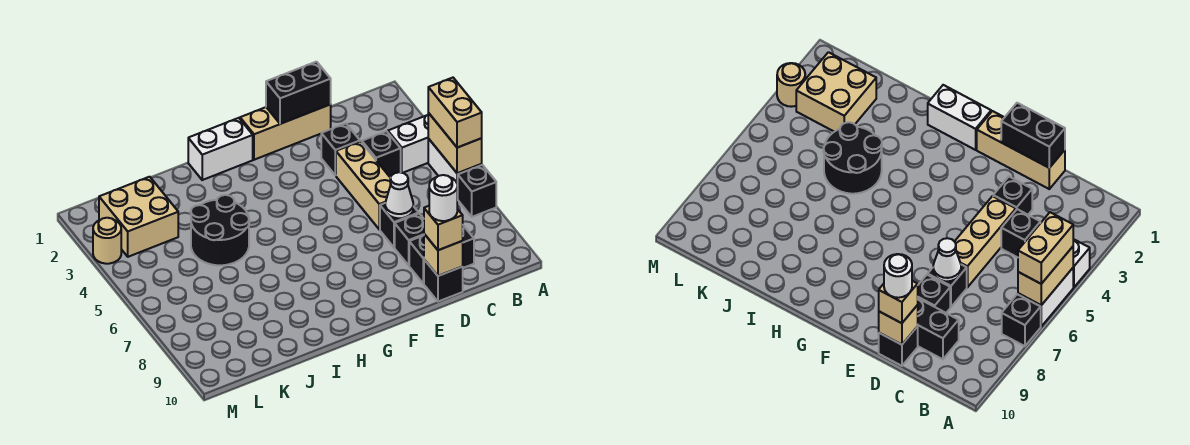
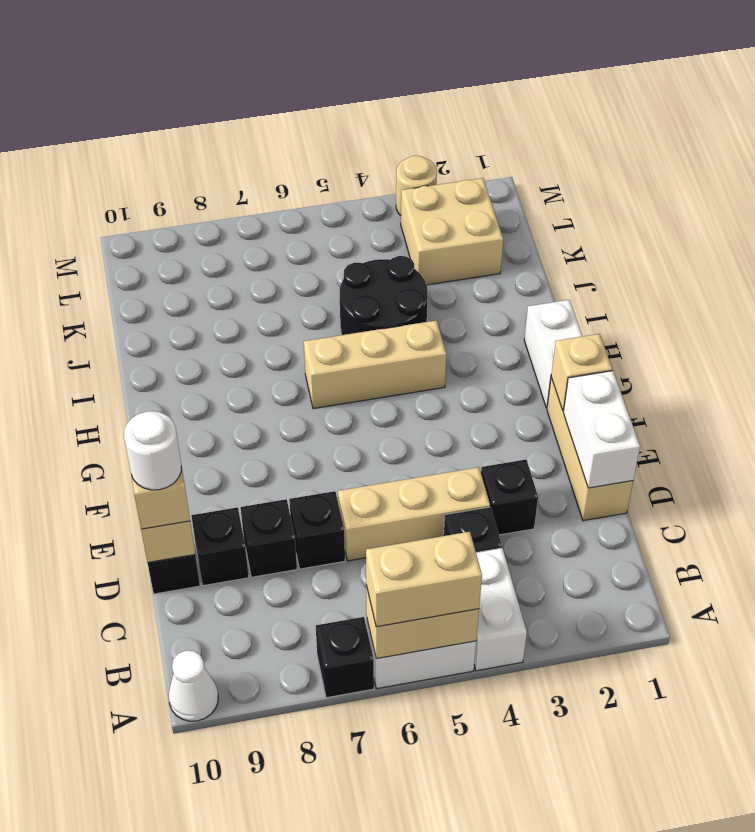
black brick C9:D9 level 1 -> black brick D9 level 1
black brick D1:E1 level 2 -> white brick D1:E1 level 2
white cone D7 level 2 -> white cone A10 level 1
none -> tan brick F1 level 2
none -> tan brick H4:H6 level 1

